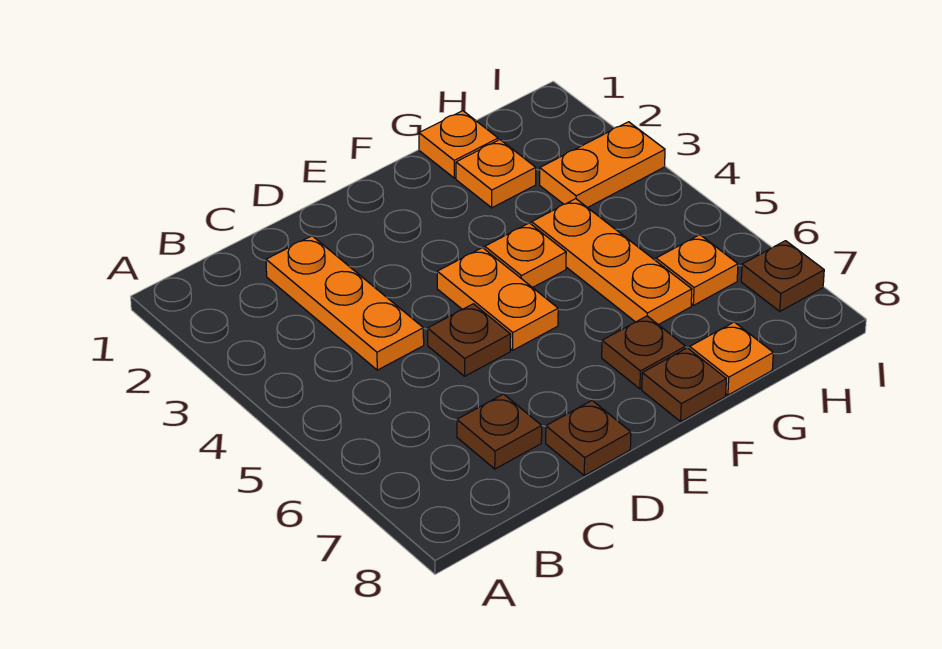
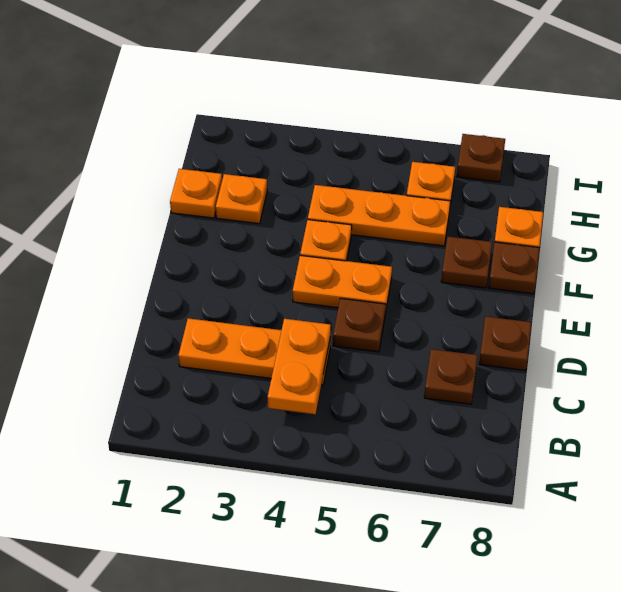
orange plate H3:I3 level 1 -> orange plate B4:C4 level 2

